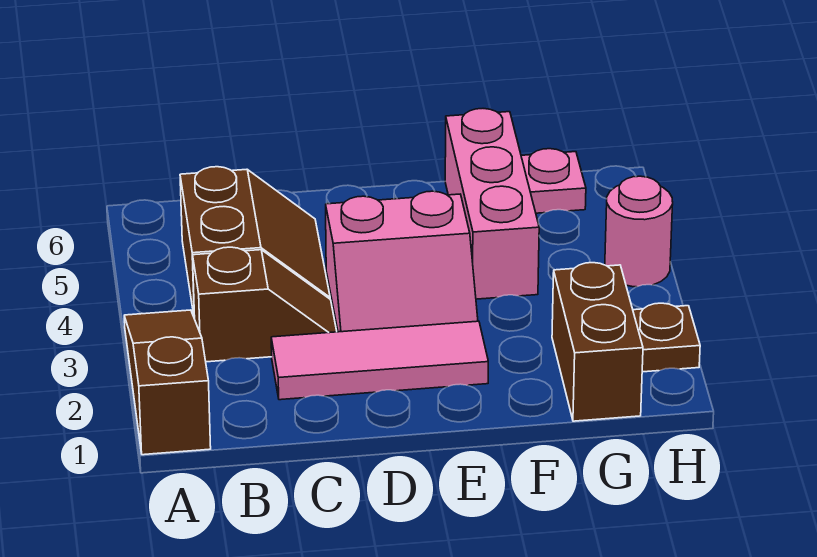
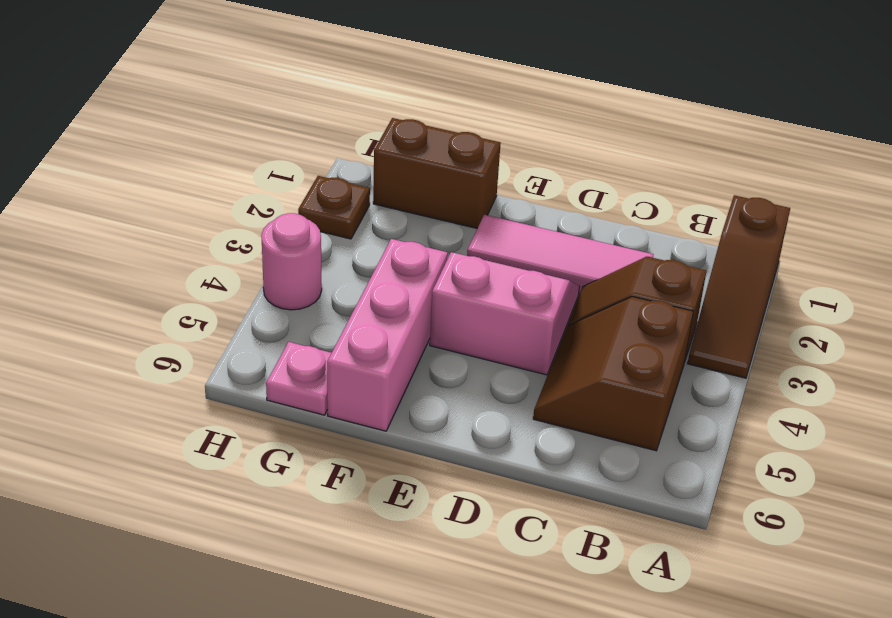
brown brick G1:G2 level 1 -> brown brick F1:G1 level 1

